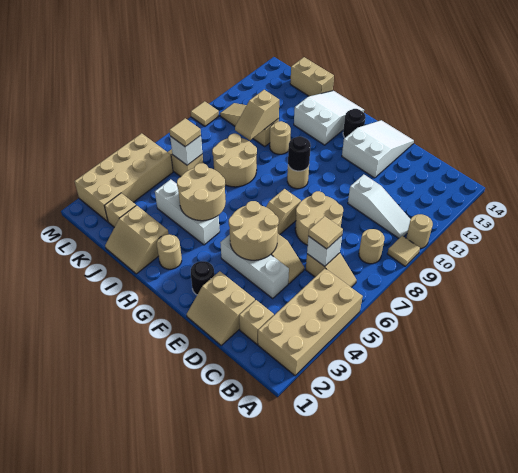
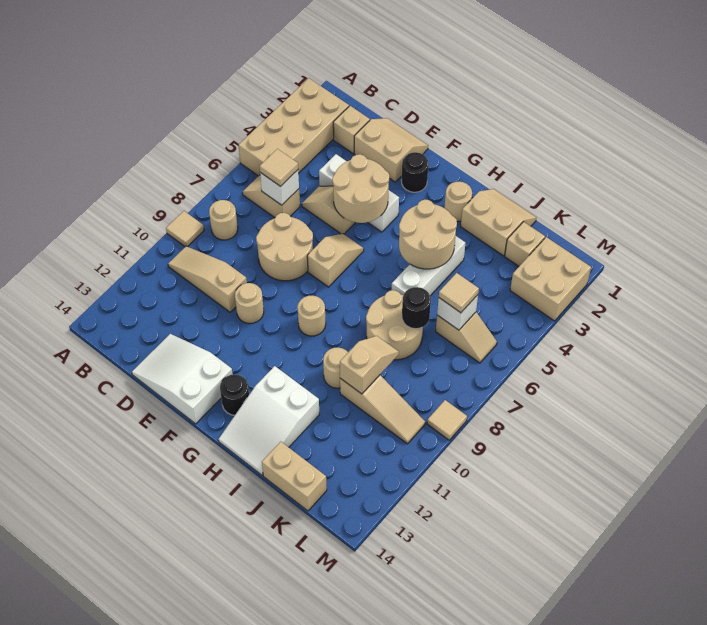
tan round brick A10 level 1 -> tan round brick E10 level 1
white slope B10:D10 level 1 top D -> tan slope B10:D10 level 1 top D
white slope E12:F14 level 1 top 12 -> white slope D13:F14 level 1 top F
black round brick G9 level 2 -> black round brick J7 level 2
white brick H4:J4 level 1 -> white brick I4:I6 level 1
tan brick L2:M5 level 1 -> tan brick L2:M3 level 1

